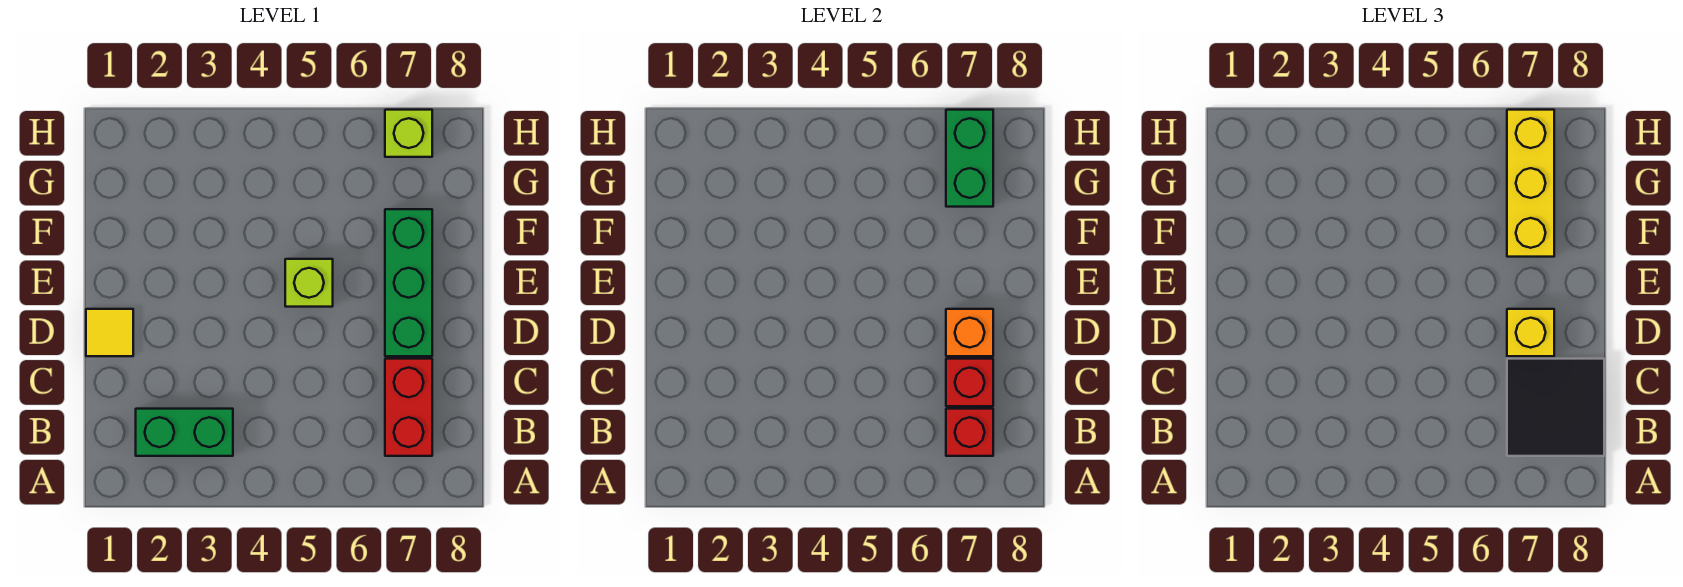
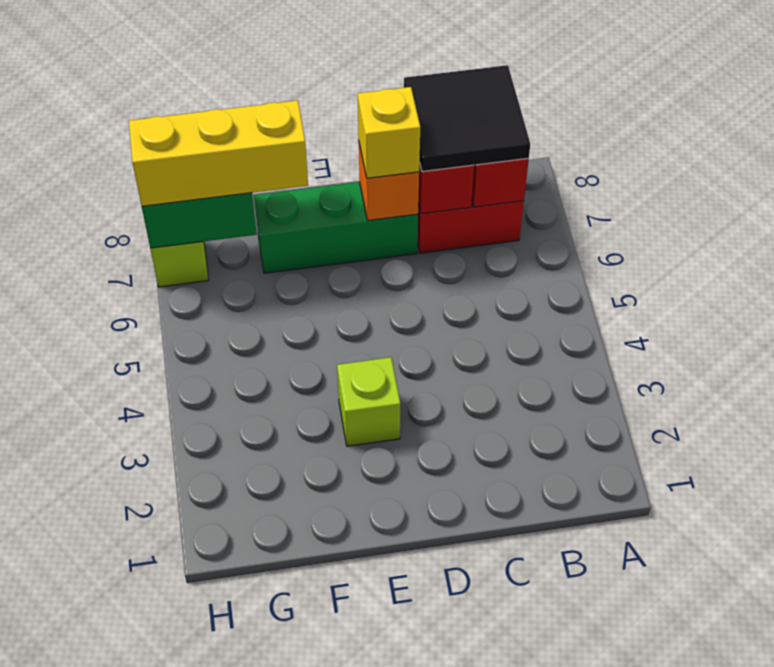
green brick B2:B3 level 1 -> none
yellow tile D1 level 1 -> none
lime brick E5 level 1 -> lime brick E3 level 1

